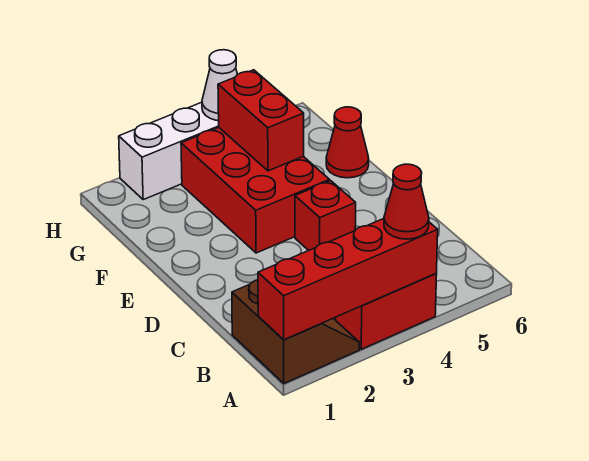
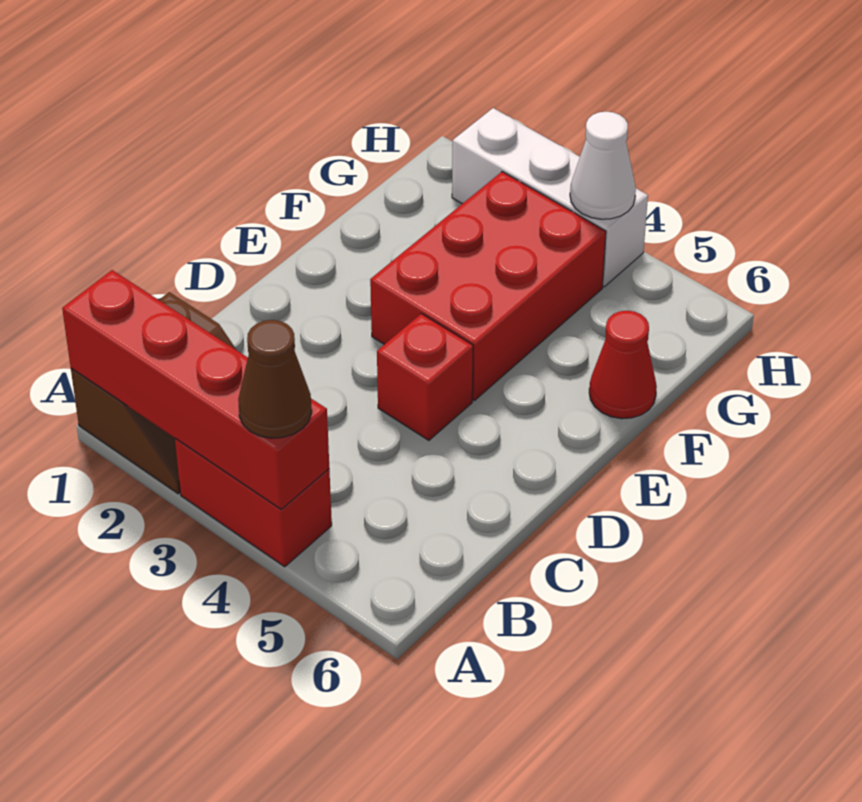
red cone A4 level 3 -> brown cone A4 level 3
red brick F4:G4 level 2 -> none

